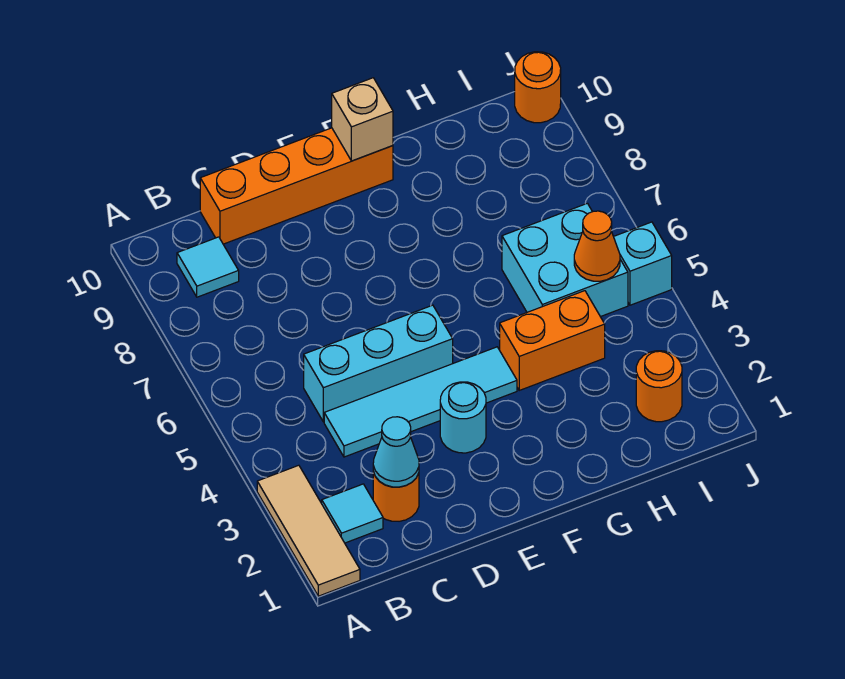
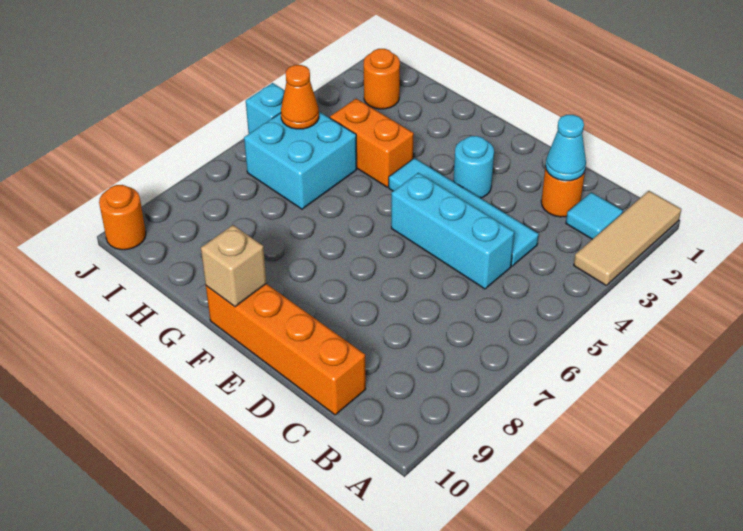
cyan tile B9 level 1 -> none

